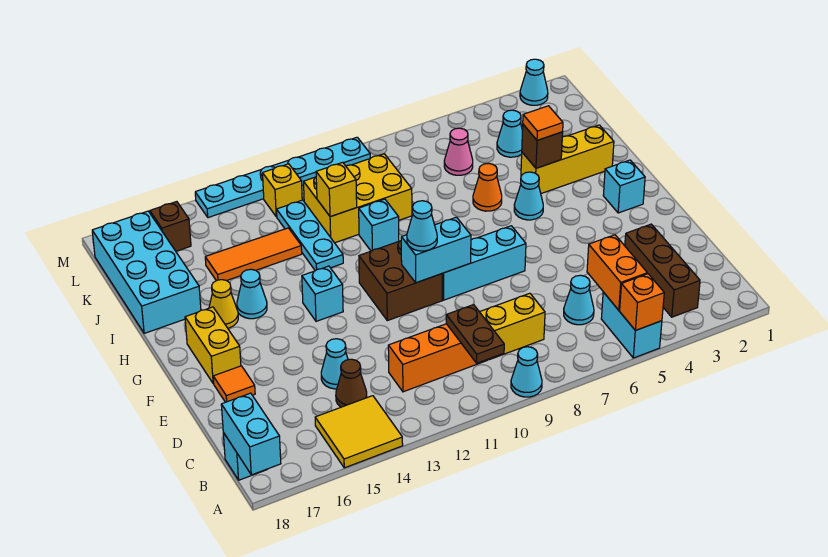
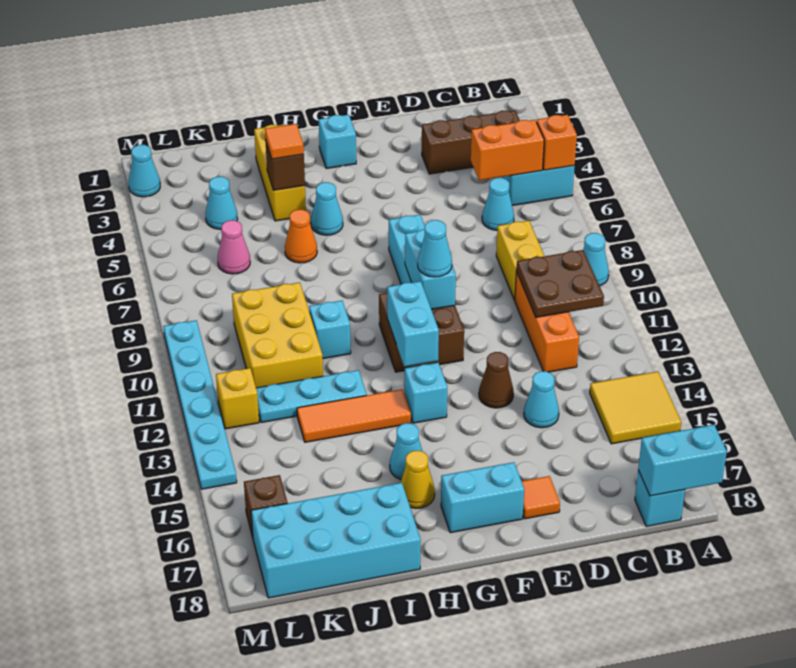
brown plate B10:C10 level 2 -> brown plate B10:C11 level 2
brown cone C14 level 1 -> brown cone E13 level 1
yellow brick F17:G17 level 1 -> cyan brick F17:G17 level 1
none -> cyan brick G11:G12 level 2
yellow brick J11 level 2 -> none
orange tile J13:J15 level 1 -> orange tile H13:J13 level 1

